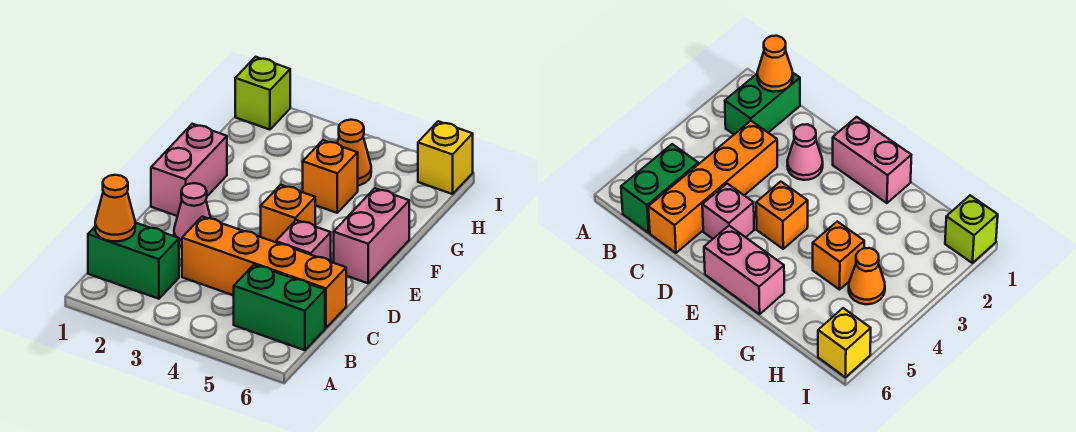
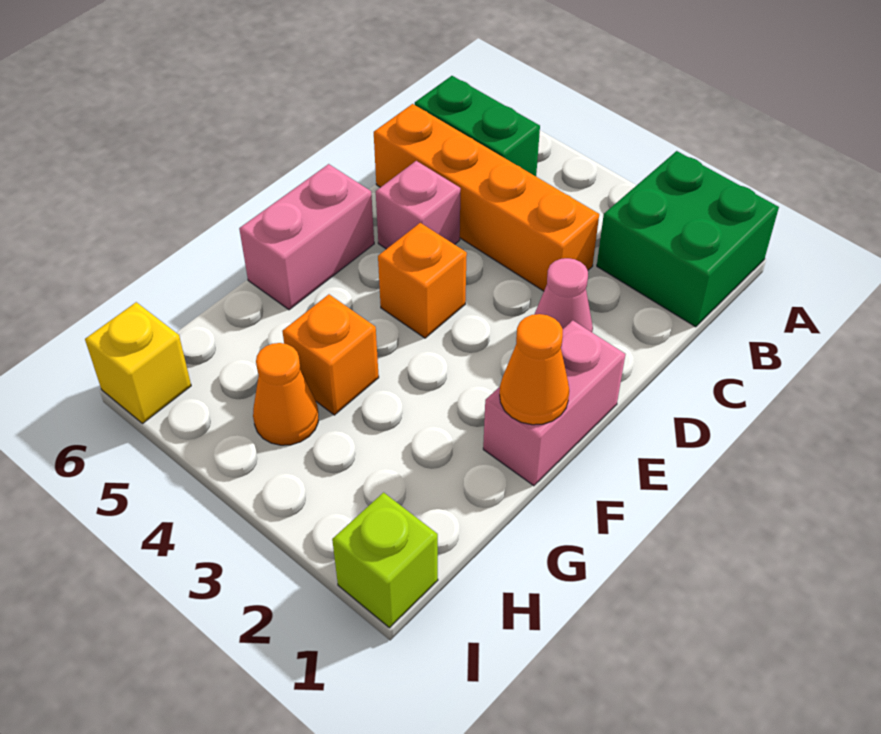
green brick B1:B2 level 1 -> green brick A1:B2 level 1
orange cone B1 level 2 -> orange cone F1 level 2

